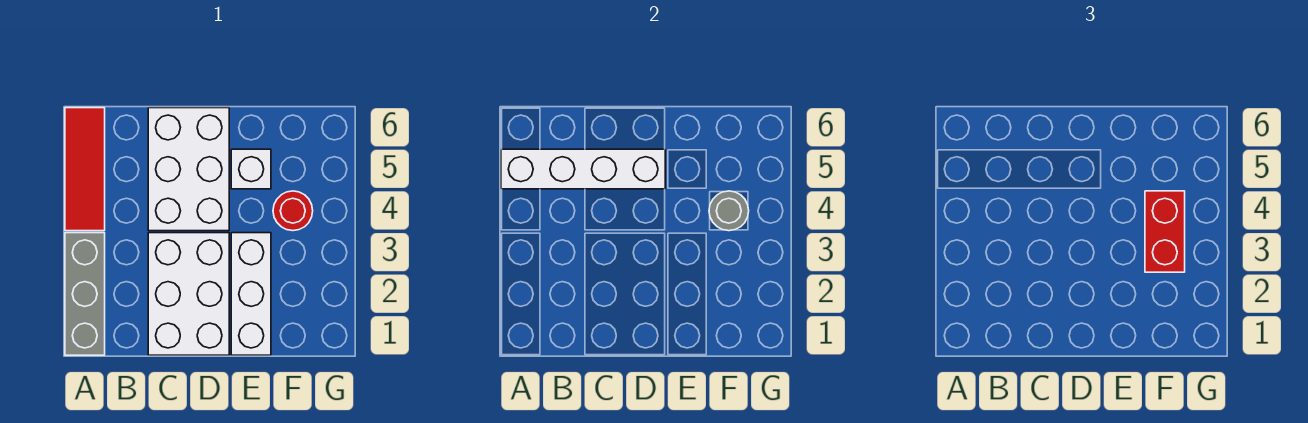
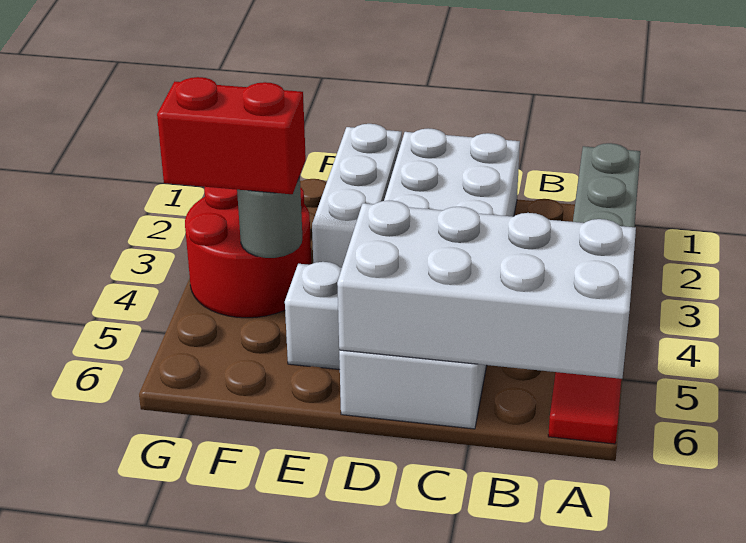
white brick A5:D5 level 2 -> white brick A5:D6 level 2
red brick F3:F4 level 3 -> red brick F4:G4 level 3
red round brick F4 level 1 -> red round brick F3:G4 level 1

